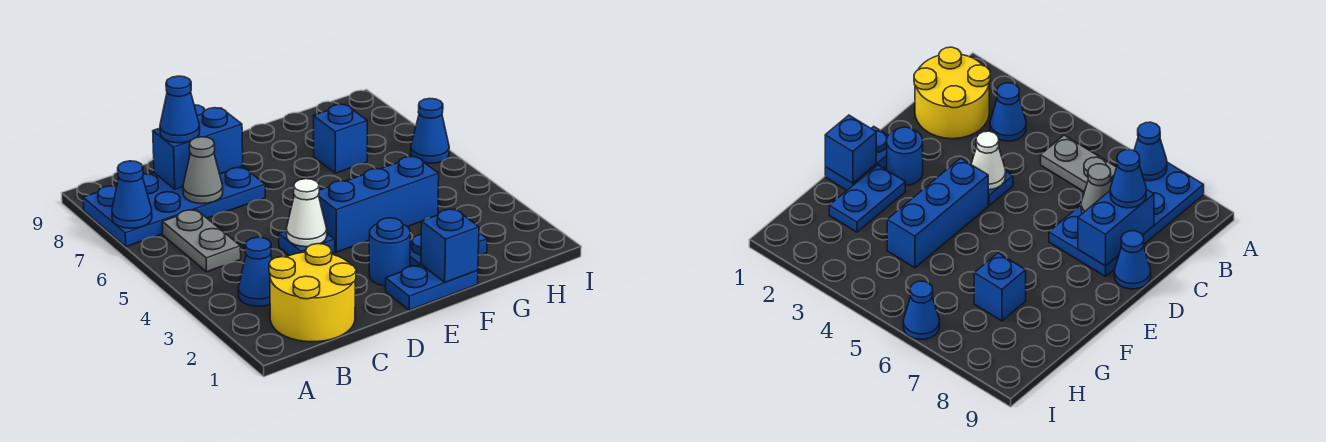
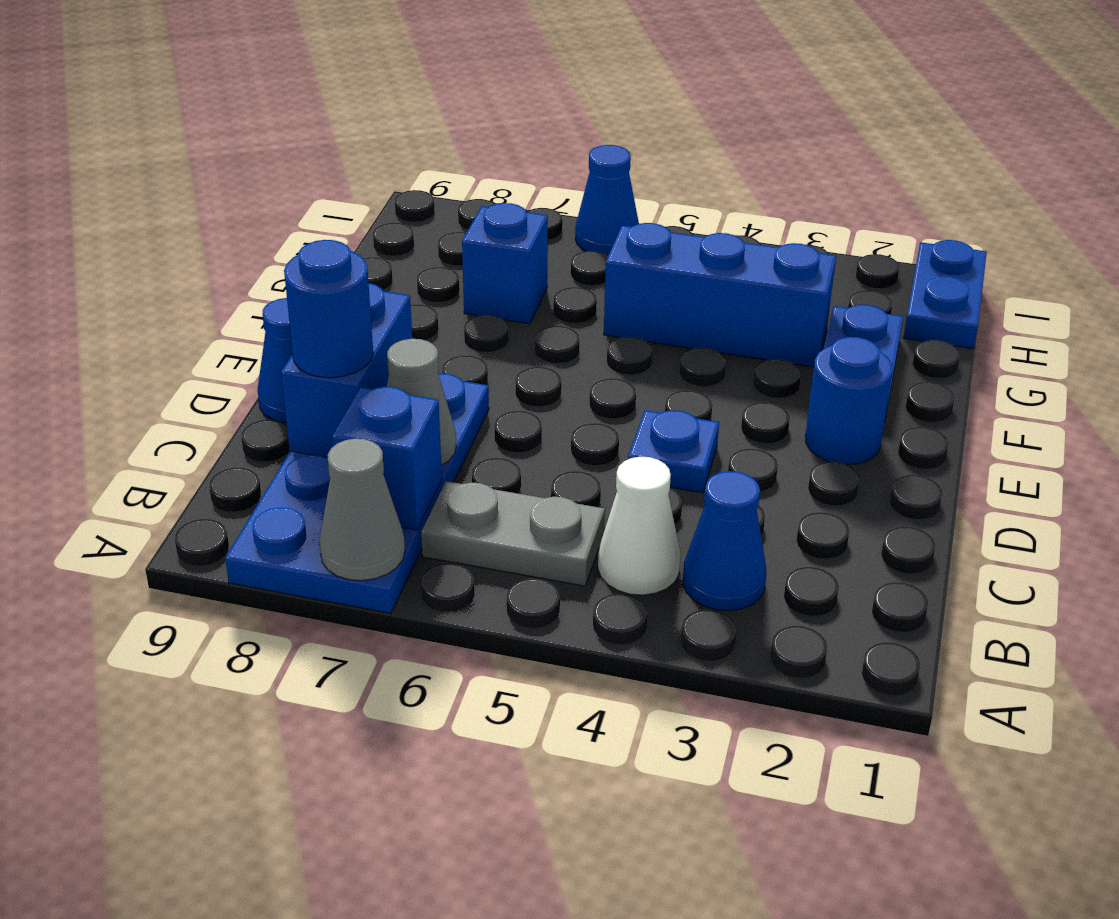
blue cone A7 level 2 -> grey cone A7 level 2
yellow round brick B1:C2 level 1 -> none
blue cone C8 level 3 -> blue round brick C8 level 3
white cone D4 level 2 -> white cone B4 level 1
blue plate E1:F1 level 1 -> blue plate H1:I1 level 1
blue brick E4:G4 level 1 -> blue brick G3:G5 level 1
blue brick F1 level 2 -> blue brick B7 level 2

